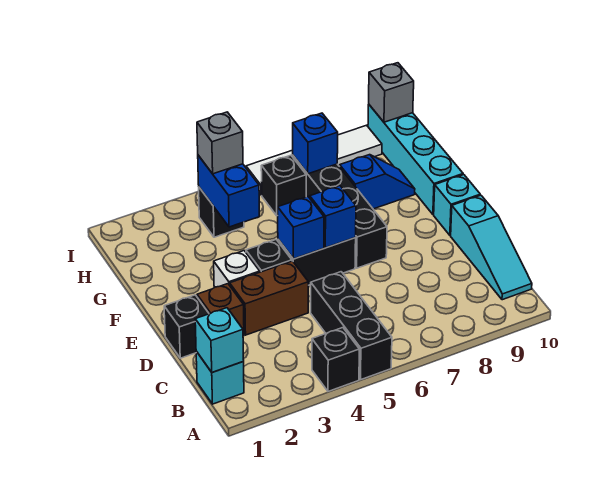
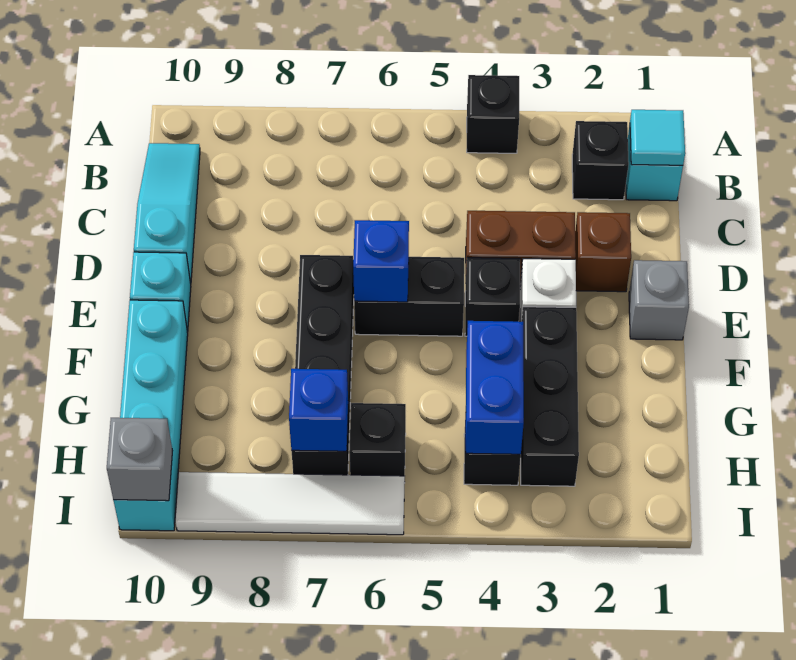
black brick A5:C5 level 1 -> black brick F3:H3 level 1
cyan brick B1 level 2 -> cyan tile B1 level 2
black brick D1 level 1 -> black brick B2 level 1
blue brick E5 level 2 -> none
blue slope G8:G9 level 1 top 8 -> none
grey brick H4 level 3 -> grey brick E1 level 1

